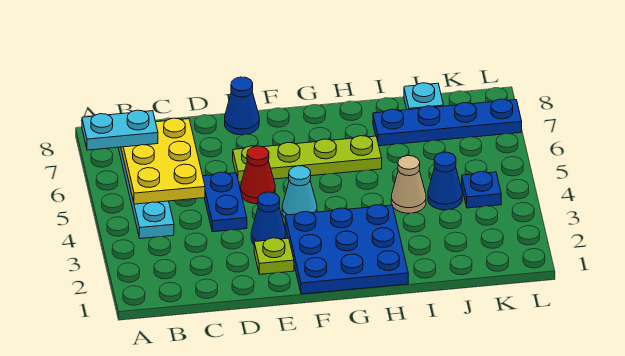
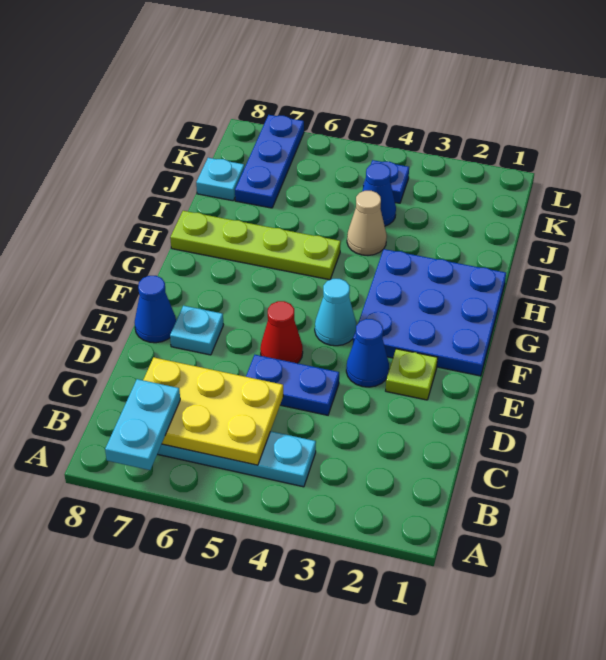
lime plate E6:H6 level 1 -> lime plate H5:H8 level 1
none -> cyan plate E7 level 1
blue plate I7:L7 level 1 -> blue plate J7:L7 level 1

